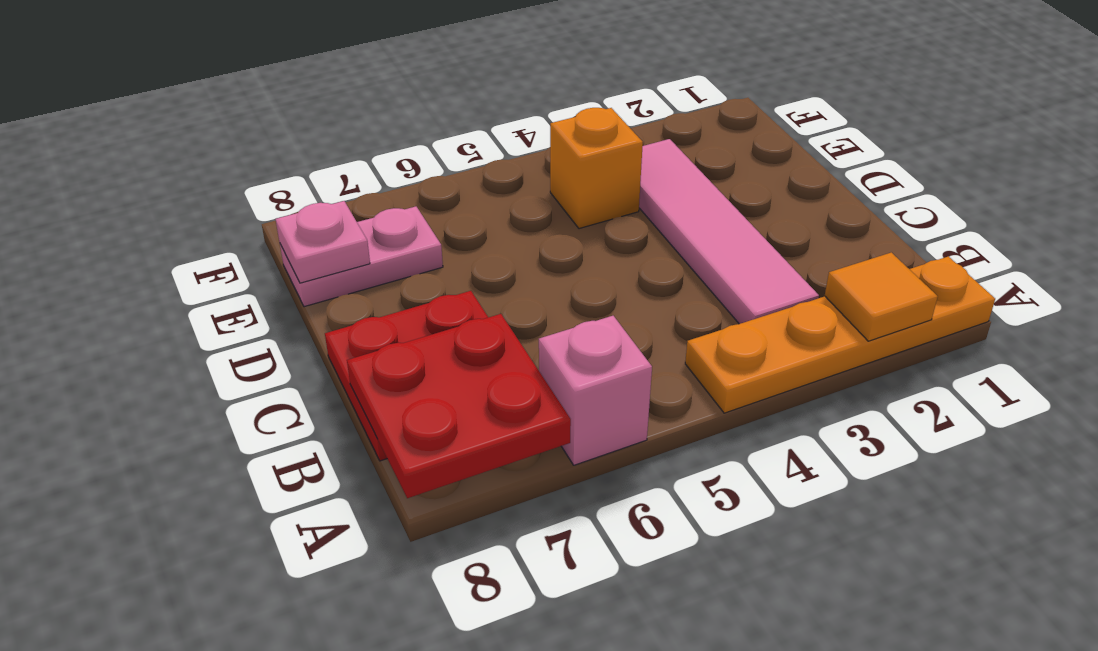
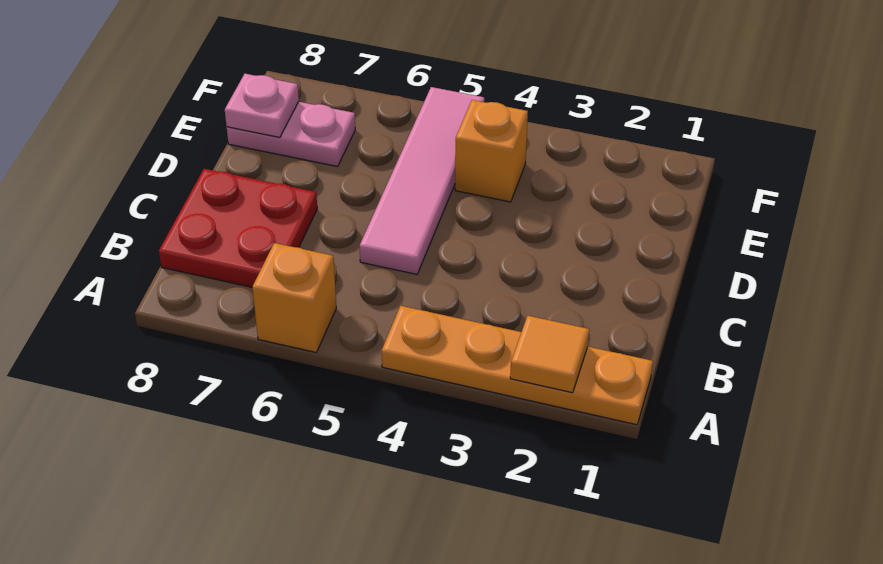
pink brick A6 level 1 -> orange brick A6 level 1
red plate A7:B8 level 2 -> none
pink tile B3:E3 level 1 -> pink tile C5:F5 level 1

